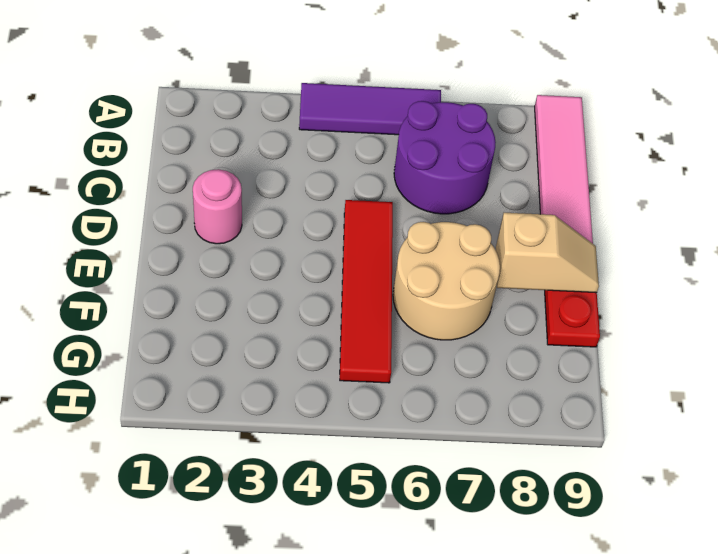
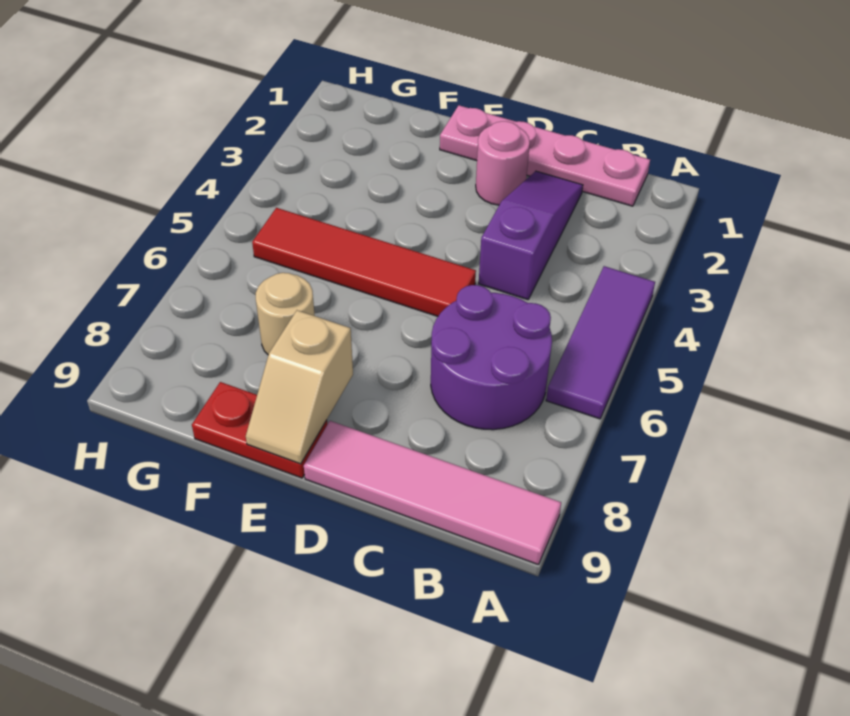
none -> pink plate B1:E1 level 1
none -> purple slope C2:C4 level 1 top 4
tan round brick E6:F7 level 1 -> tan round brick F7 level 1

